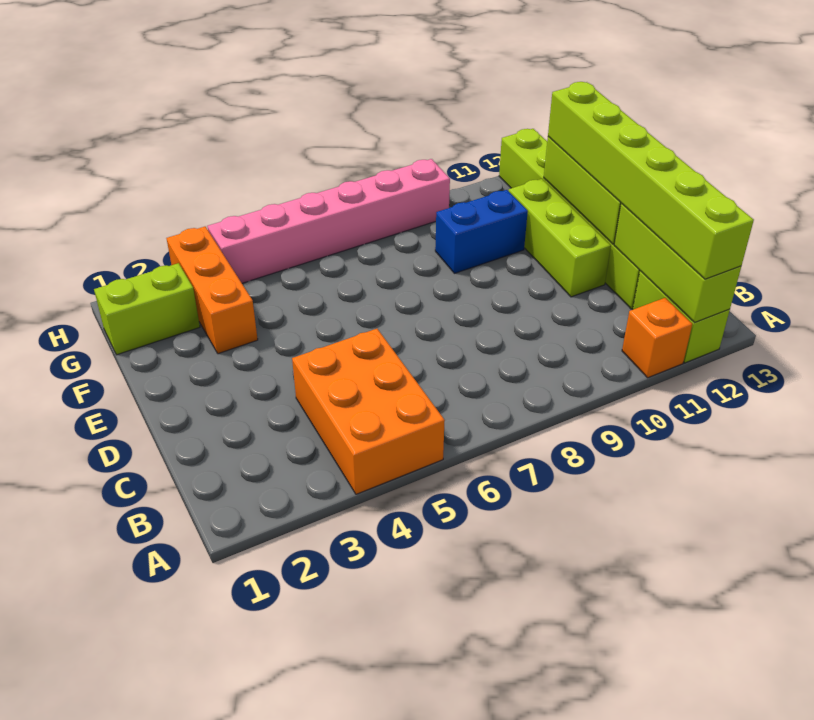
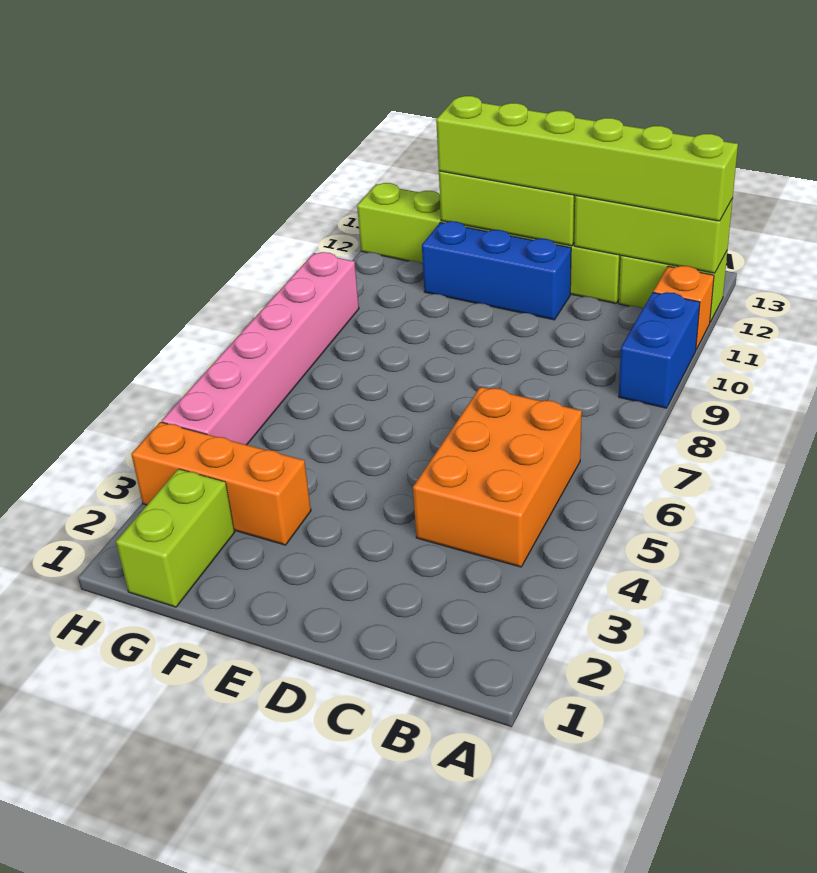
orange brick A4:C5 level 1 -> orange brick B4:C6 level 1
lime brick D11:F11 level 1 -> blue brick D11:F11 level 1
blue brick F9:F10 level 1 -> blue brick A9:A10 level 1

